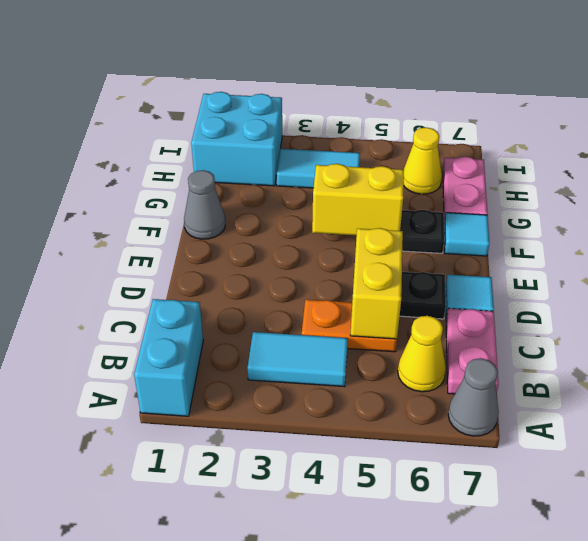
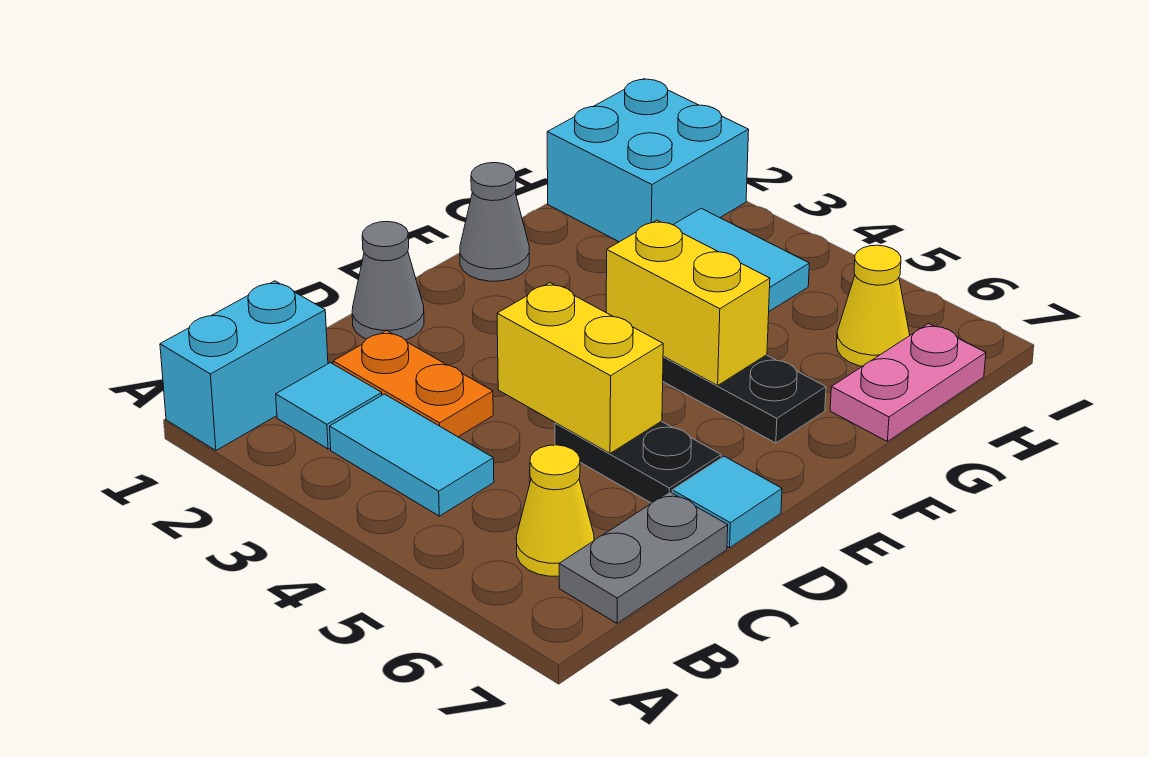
grey cone A7 level 1 -> grey cone D1 level 1
pink plate B7:C7 level 1 -> grey plate B7:C7 level 1
orange plate C4:C5 level 1 -> orange plate C2:C3 level 1
yellow brick C5:D5 level 2 -> yellow brick D4:D5 level 2
cyan tile F7 level 1 -> cyan tile B2 level 1

